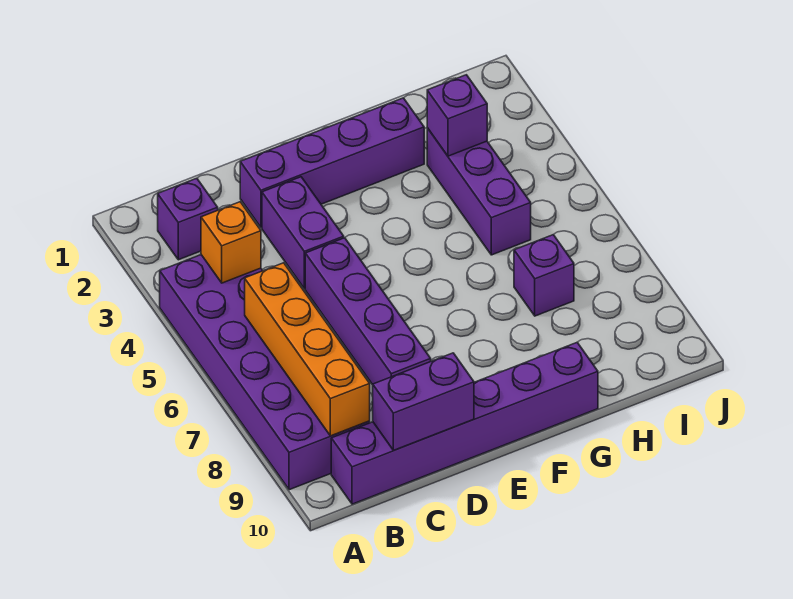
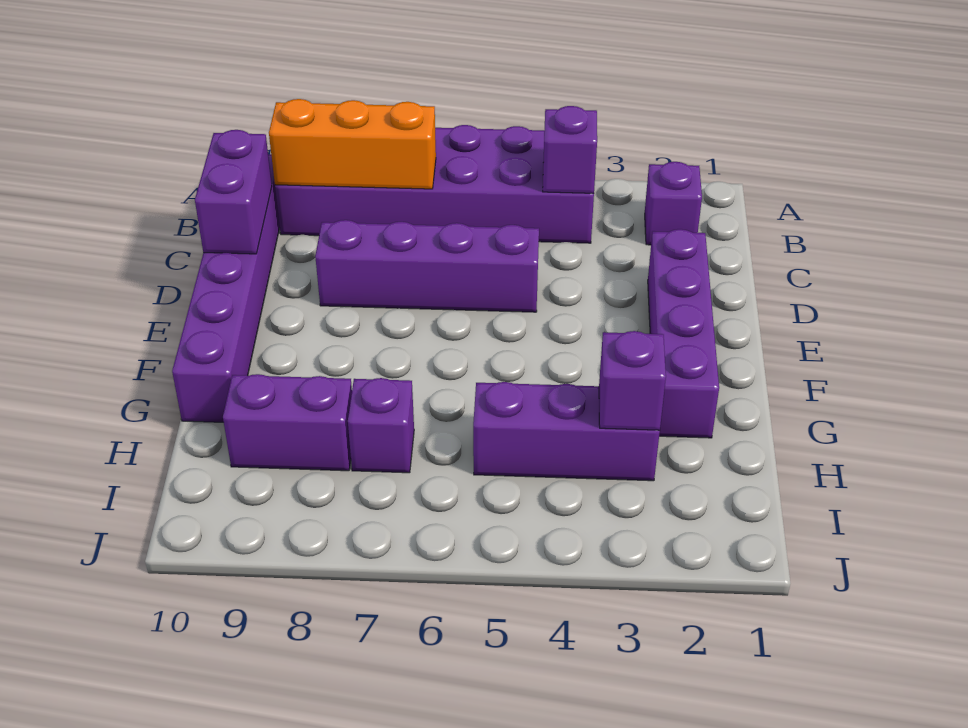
orange brick B4 level 2 -> purple brick B4 level 2
orange brick B6:B9 level 2 -> orange brick B7:B9 level 2
purple brick D3:D4 level 1 -> purple brick H8:H9 level 1

